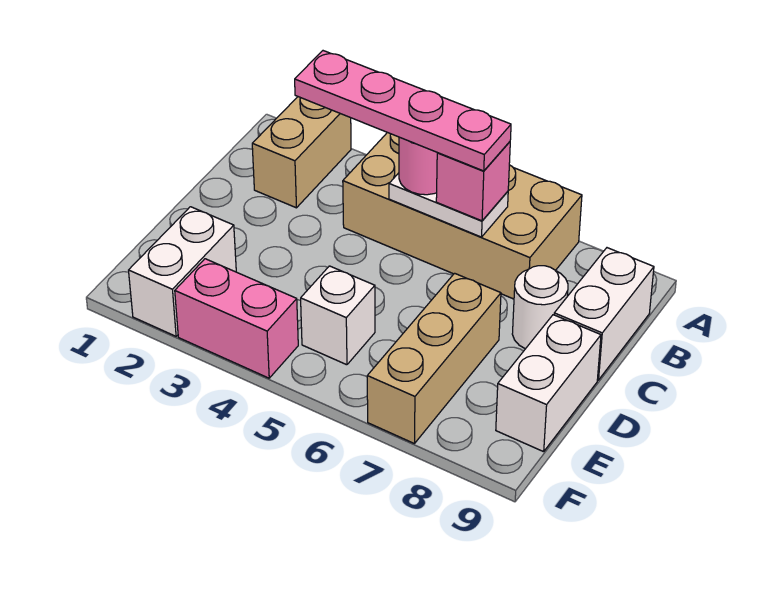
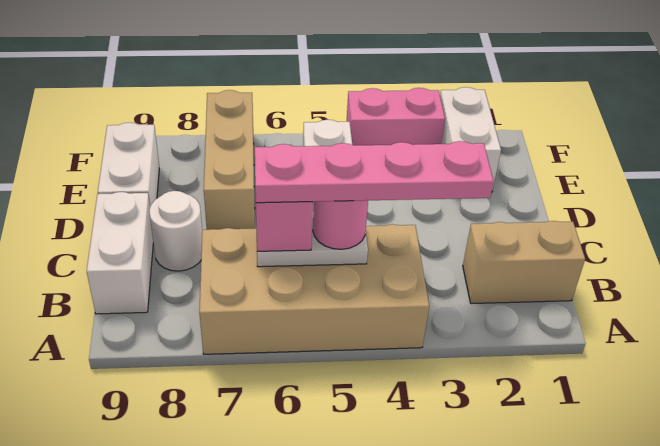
tan brick A2:B2 level 1 -> tan brick B1:B2 level 1

